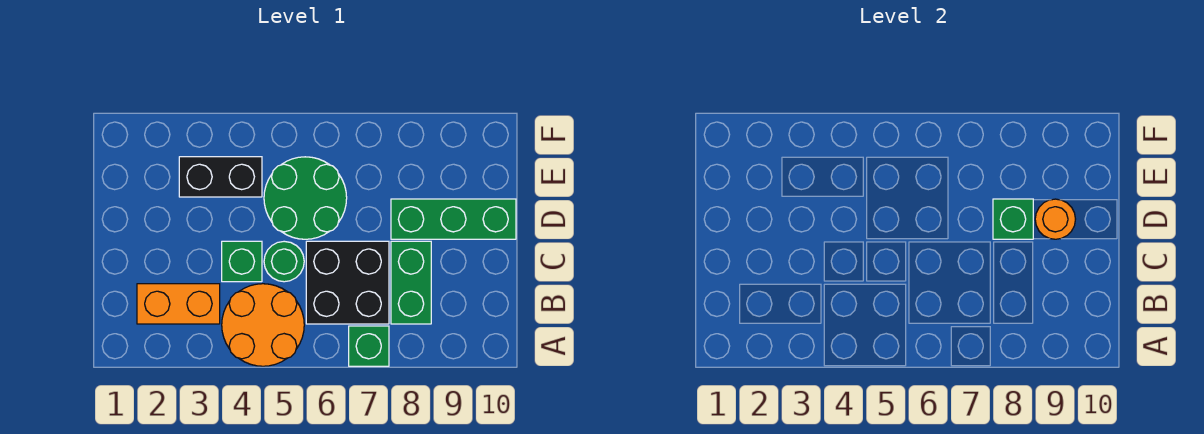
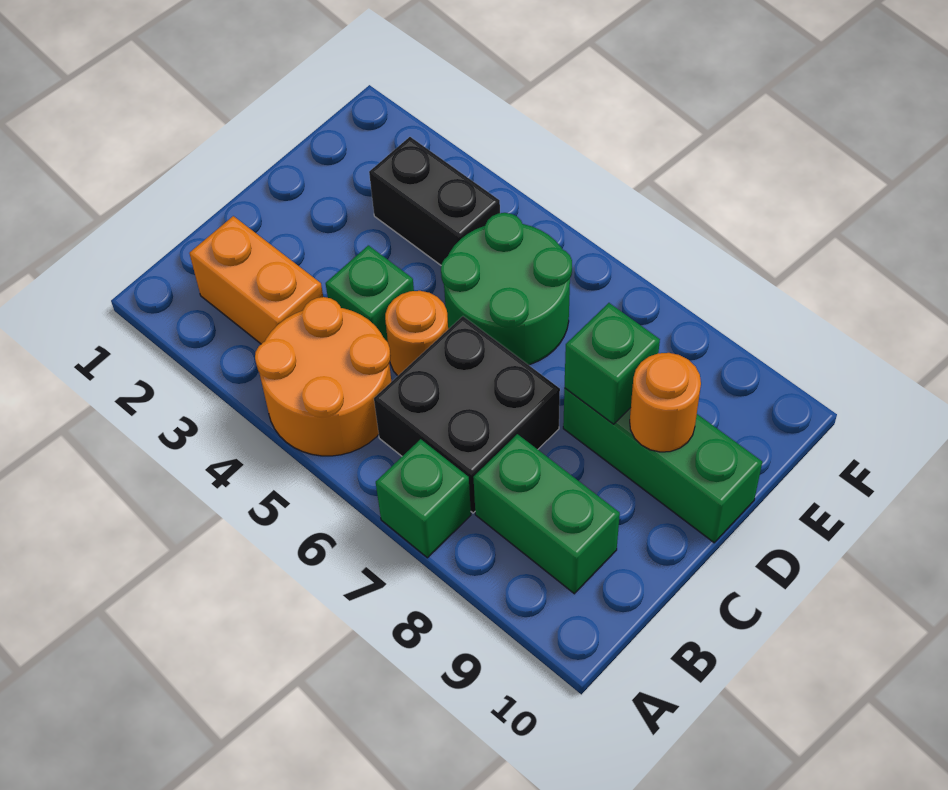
green brick B8:C8 level 1 -> green brick B8:B9 level 1
green round brick C5 level 1 -> orange round brick C5 level 1

